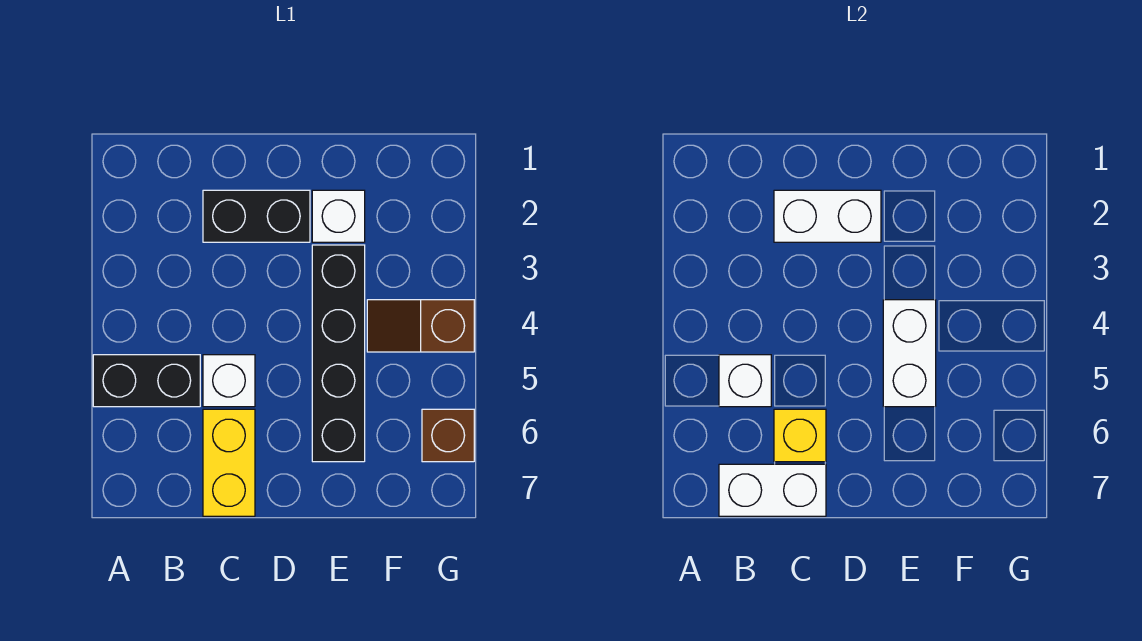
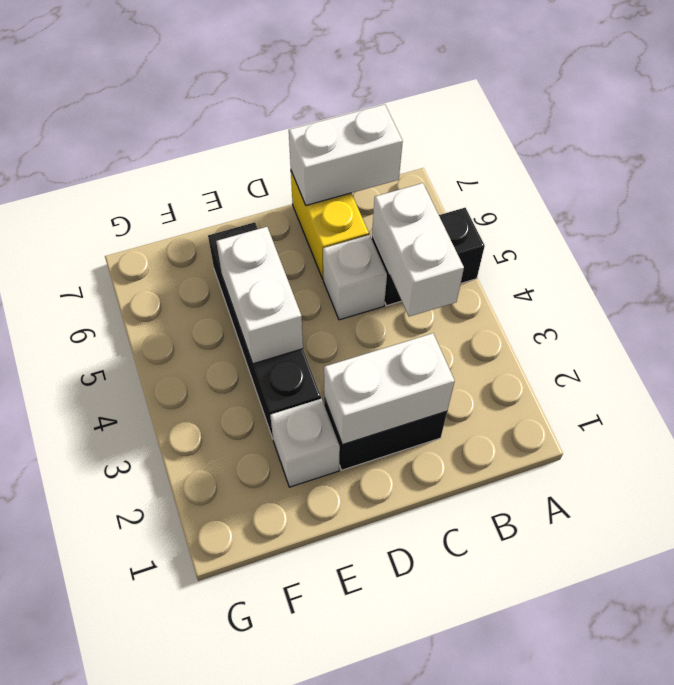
white brick B5 level 2 -> white brick B4:B5 level 2
yellow brick C6 level 2 -> none
brown slope F4:G4 level 1 top G -> none
brown brick G6 level 1 -> none

